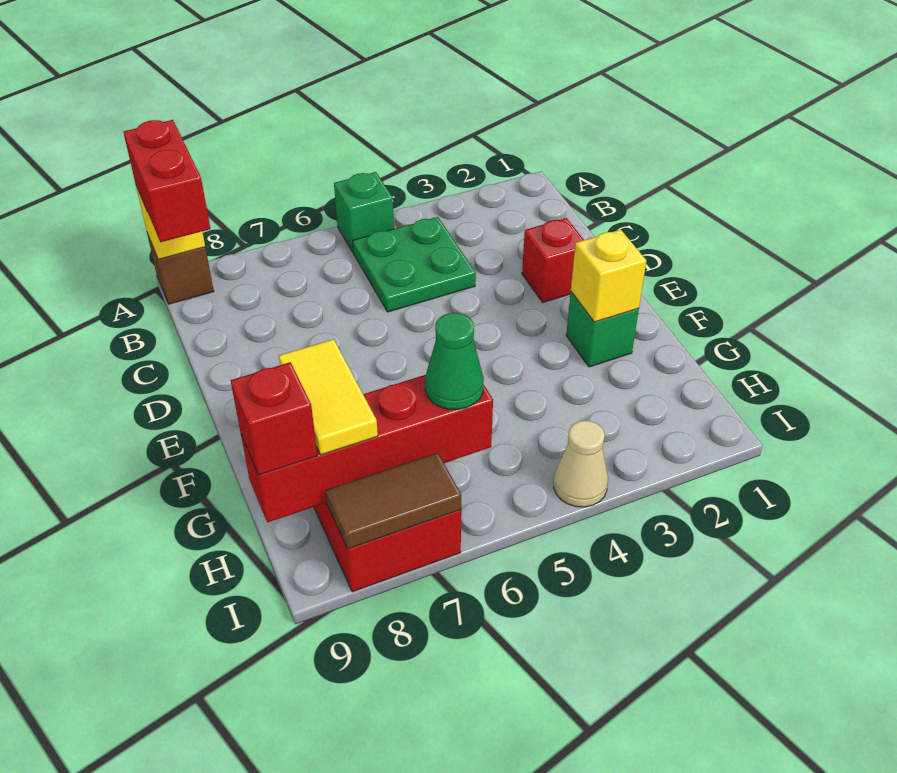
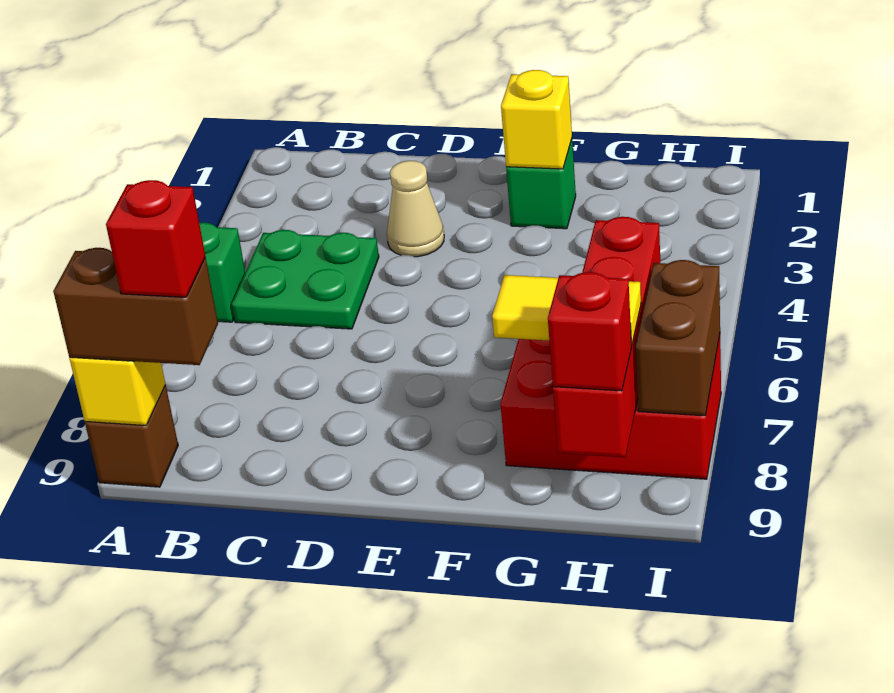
red brick A9:B9 level 3 -> brown brick A9:B9 level 3
red brick D2 level 1 -> red brick B9 level 4
green cone H6 level 3 -> none
tan cone I4 level 1 -> tan cone D3 level 1
brown tile I7:I8 level 2 -> brown brick I7:I8 level 2

